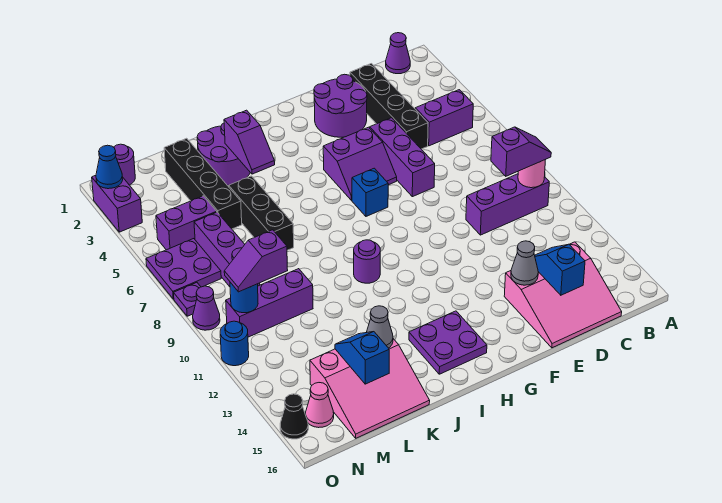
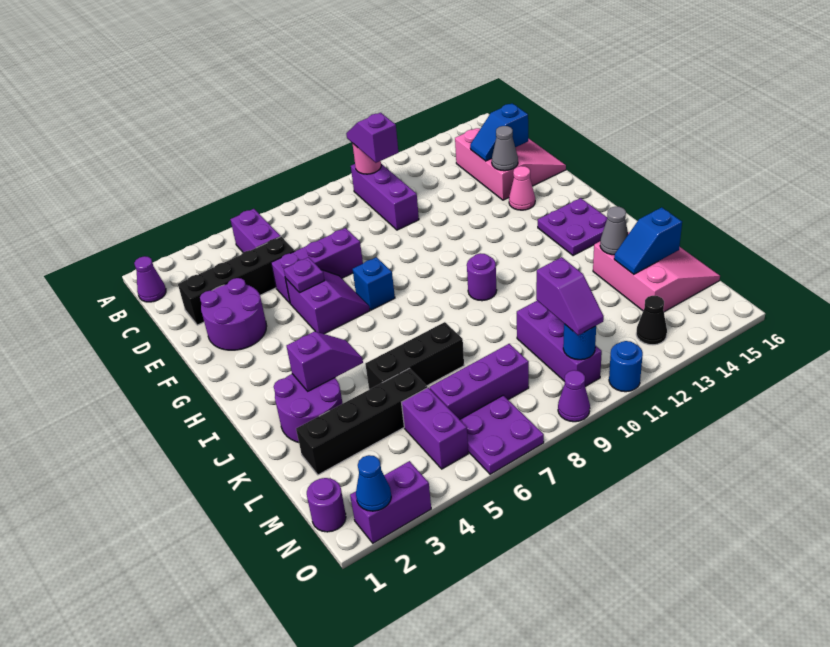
pink cone N15 level 1 -> pink cone F14 level 1
purple plate O8 level 1 -> purple plate F5 level 2
black cone O15 level 1 -> black cone N13 level 1

